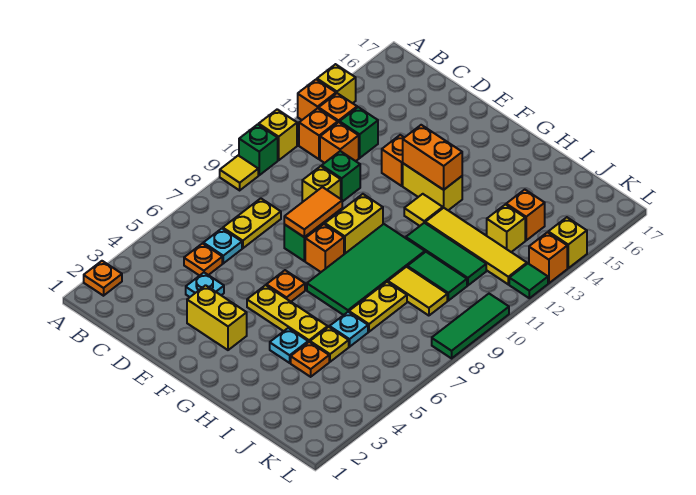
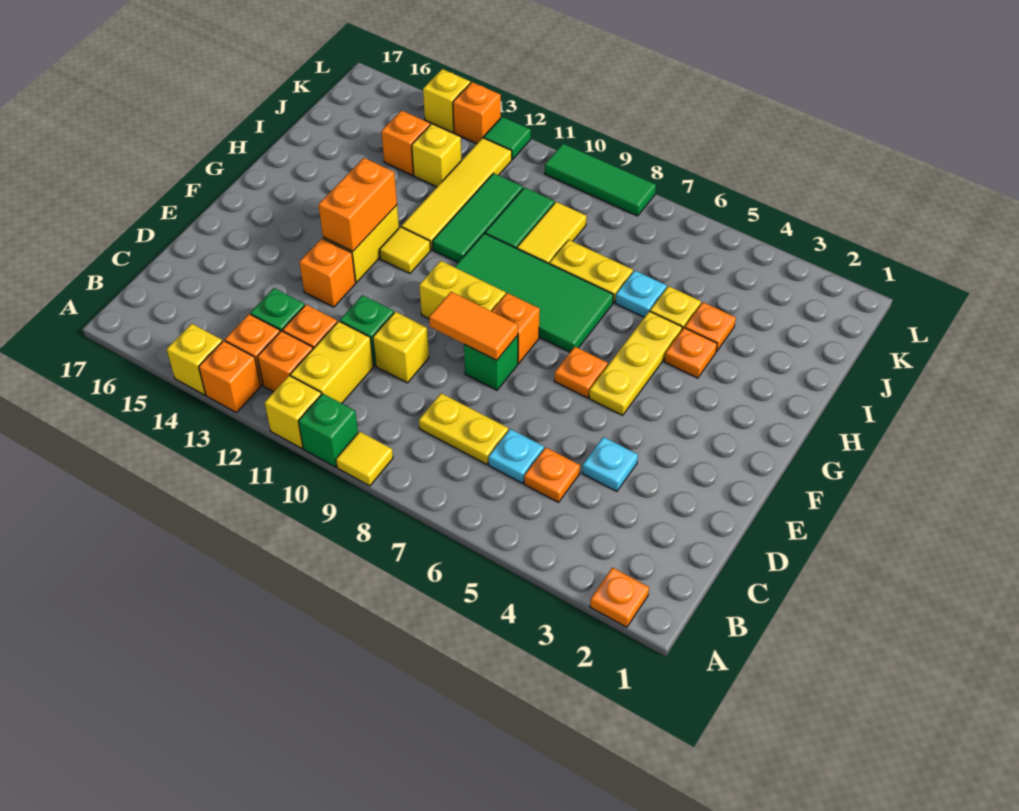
yellow brick E3:F3 level 1 -> yellow brick B11:C11 level 1
cyan plate H4 level 1 -> orange plate H4 level 1

